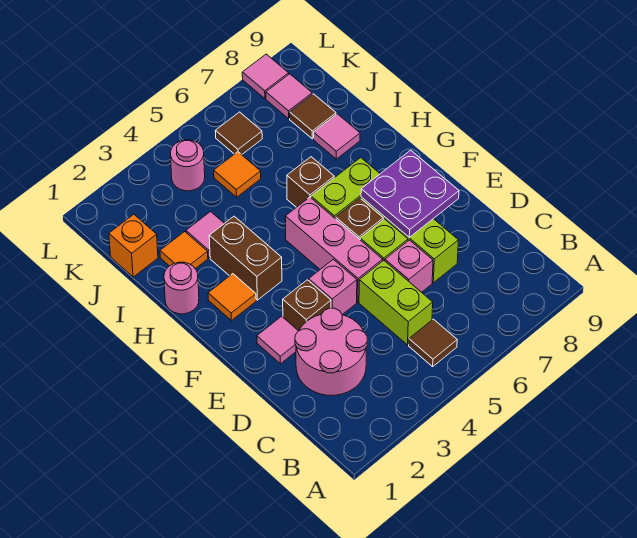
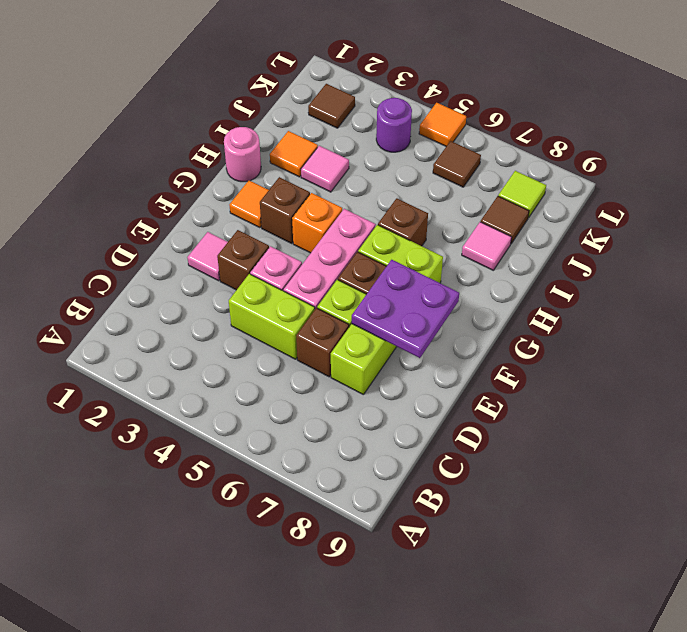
brown tile B5 level 1 -> brown tile K2 level 1
pink round brick C2:D3 level 1 -> none
lime brick C5:D5 level 1 -> lime brick D4:D5 level 1
pink brick D6 level 1 -> brown brick D6 level 1
brown brick G3:H3 level 1 -> brown brick G3 level 1
orange brick J1 level 1 -> orange brick G4 level 1
orange tile J5 level 1 -> orange tile L5 level 1
pink round brick K4 level 1 -> purple round brick K4 level 1
pink tile K8 level 1 -> lime tile K8 level 1
pink tile L8 level 1 -> none

